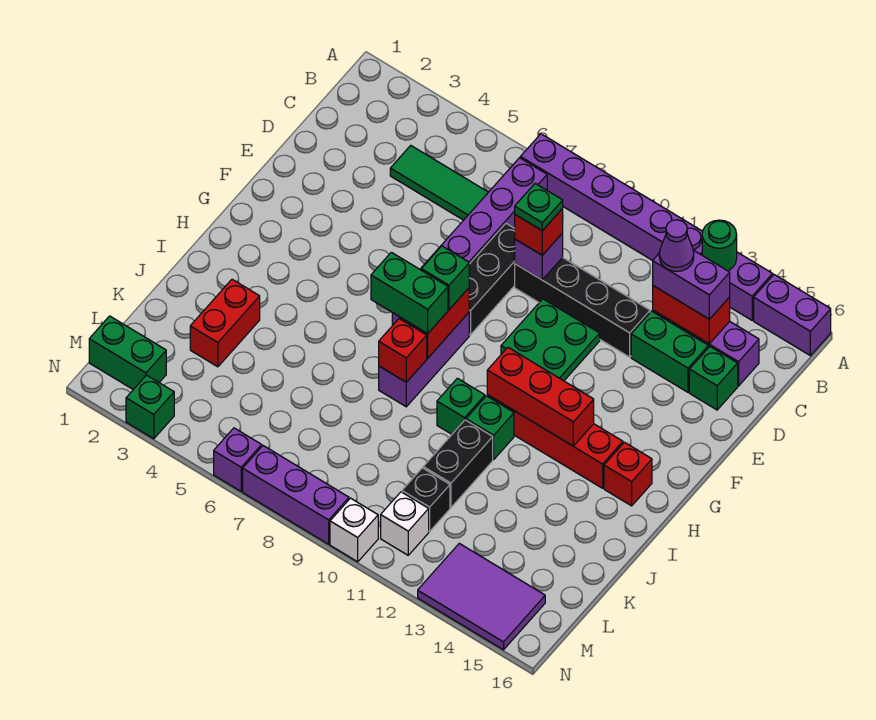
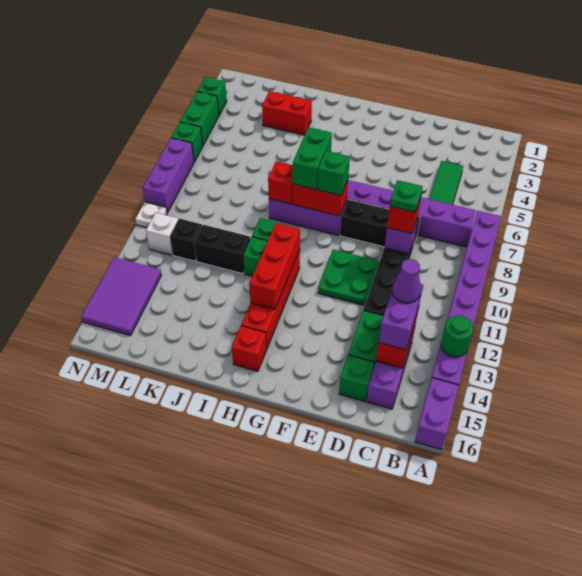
green brick M1:M2 level 1 -> green brick N4:N5 level 1
purple brick N6 level 1 -> green brick N6 level 1
white brick N10 level 1 -> white plate N10 level 1

